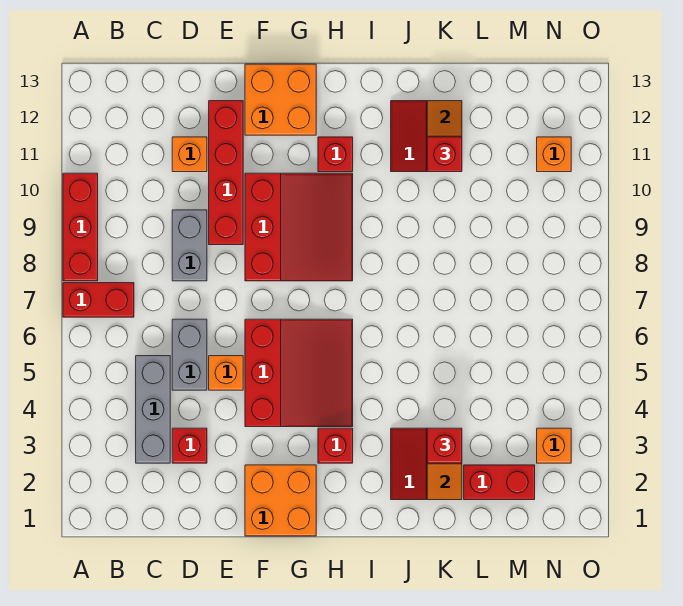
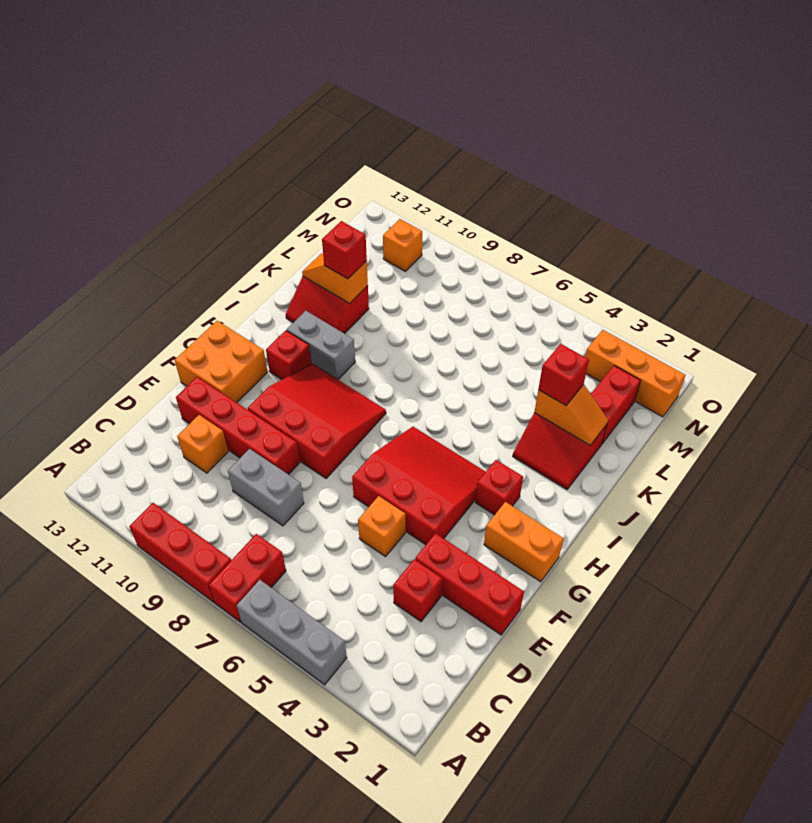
grey brick C3:C5 level 1 -> grey brick A4:A6 level 1
grey brick D5:D6 level 1 -> grey brick I10:I11 level 1
none -> red brick E1:E3 level 1
orange brick F1:G2 level 1 -> orange brick G1:G2 level 1
orange brick N3 level 1 -> orange brick N1:N3 level 1

